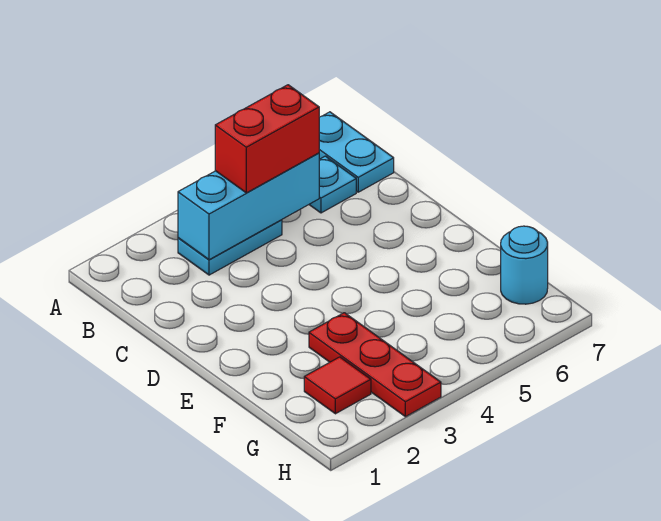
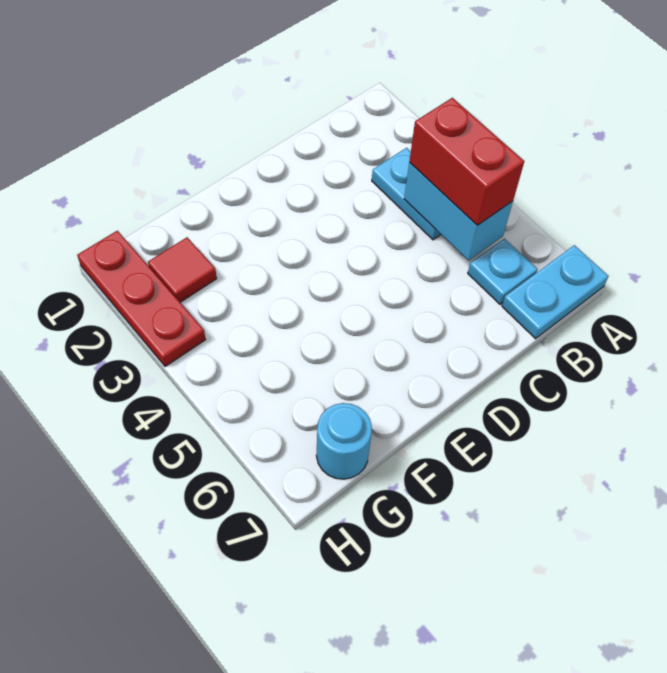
cyan brick B3:B5 level 2 -> cyan brick B4:B5 level 2
red plate F3:H3 level 1 -> red plate H1:H3 level 1

